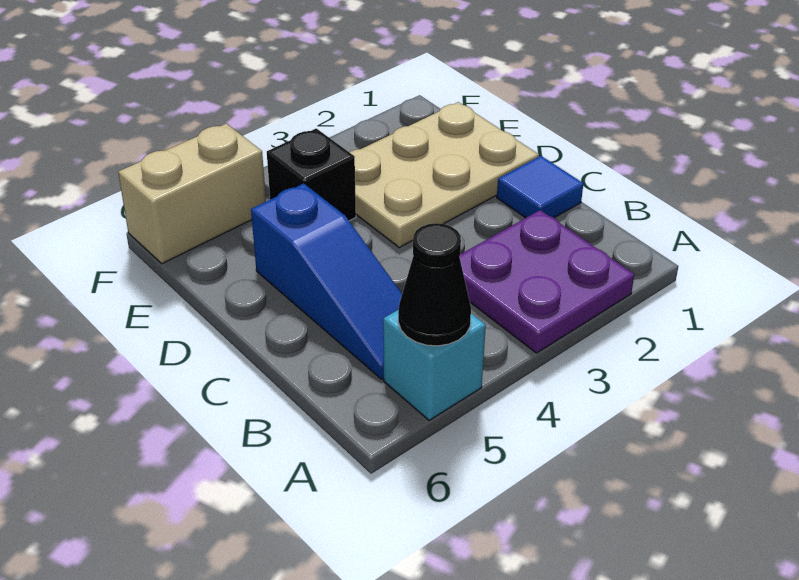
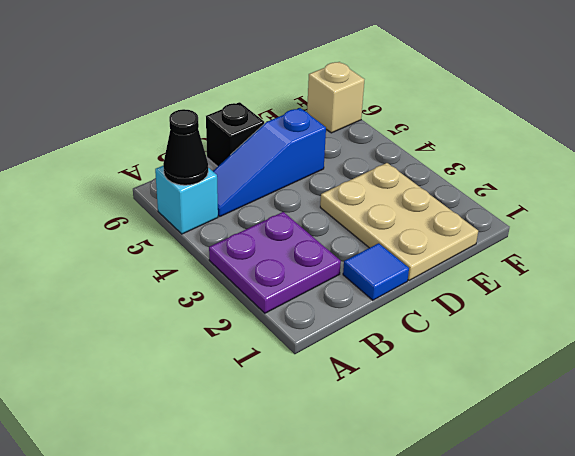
black brick E4 level 1 -> black brick C6 level 1
tan brick F5:F6 level 1 -> tan brick F6 level 1

